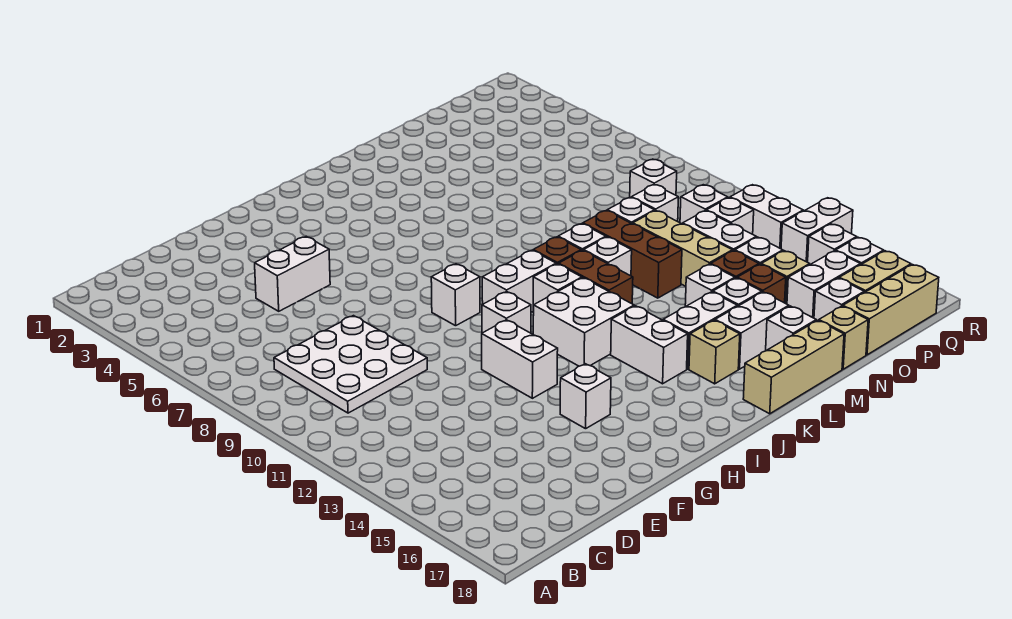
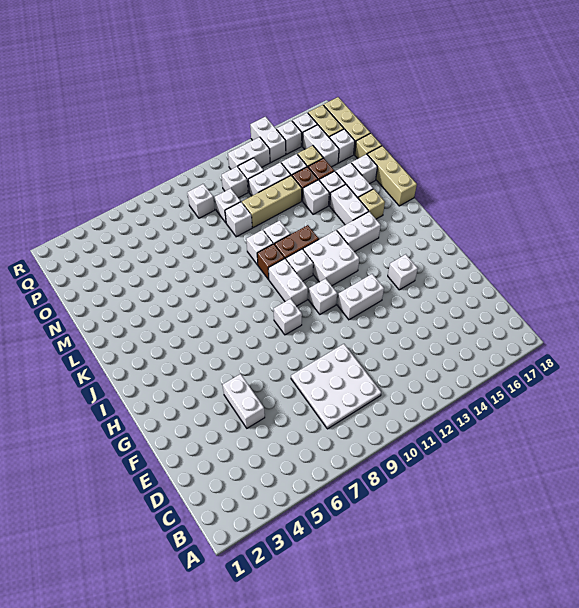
brown brick M10:M12 level 1 -> none

